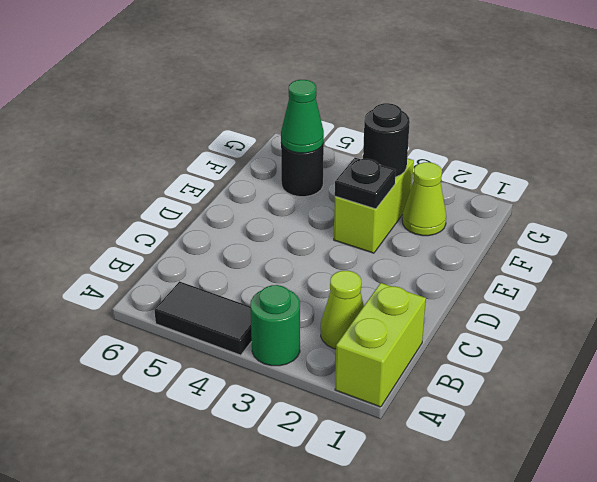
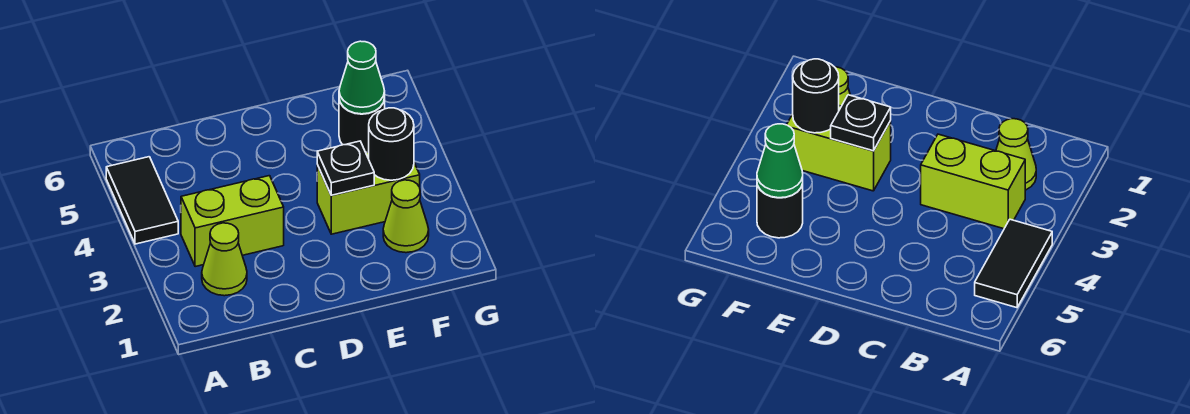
lime brick A1:B1 level 1 -> lime brick B3:C3 level 1
green round brick A3 level 1 -> none

